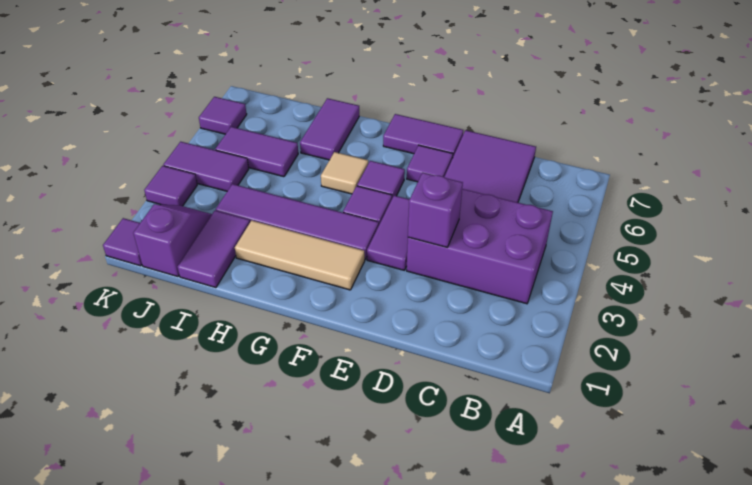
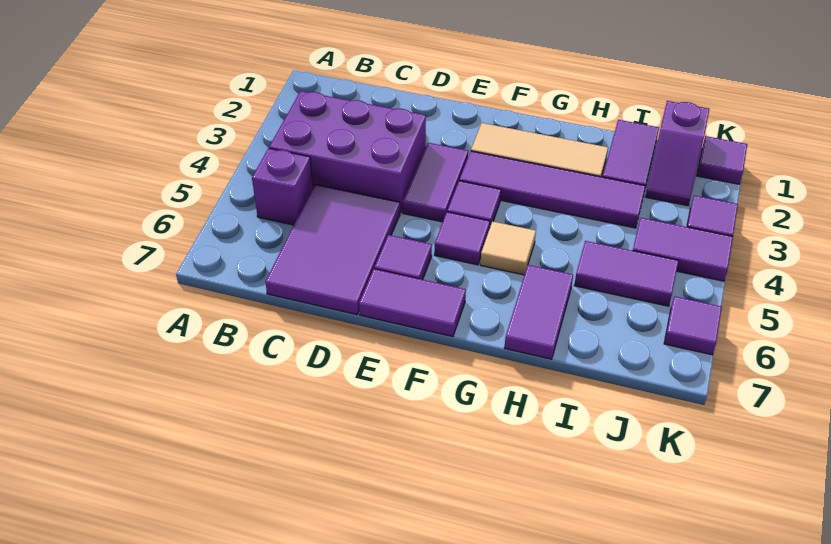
purple brick D3 level 2 -> purple brick B5 level 1

